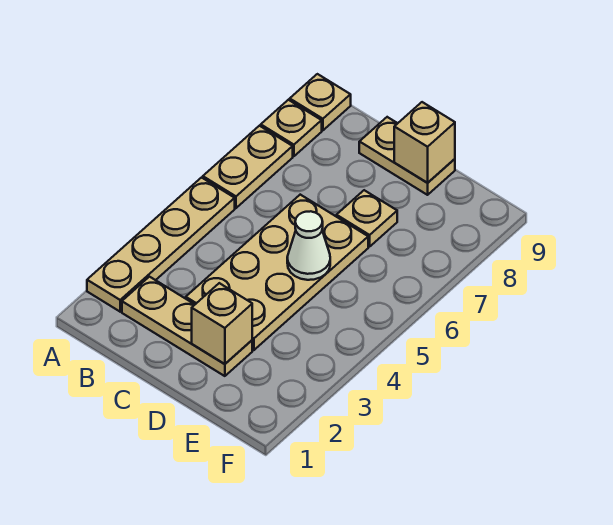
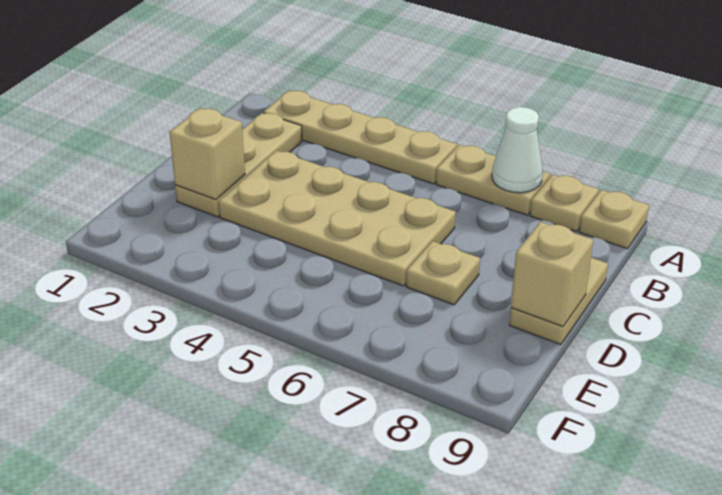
white cone D5 level 2 -> white cone A7 level 2

